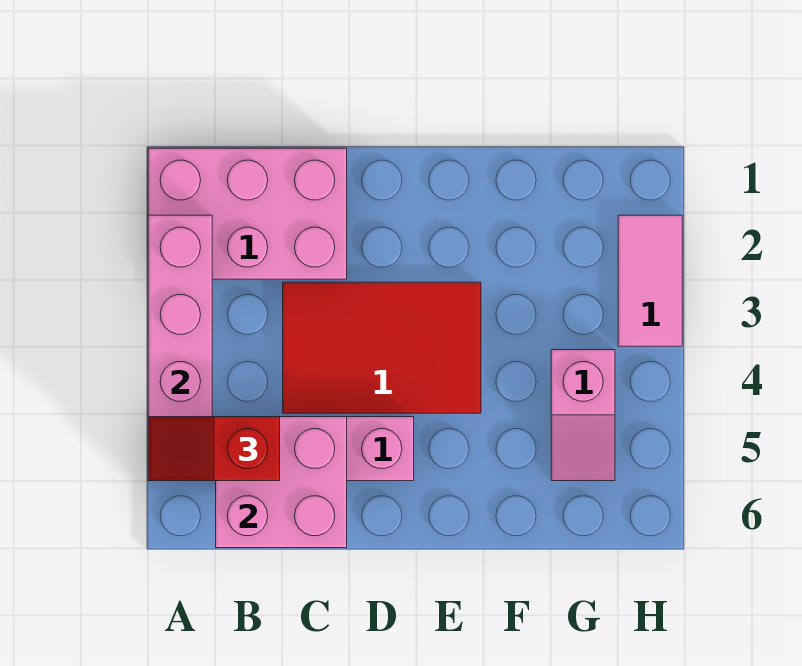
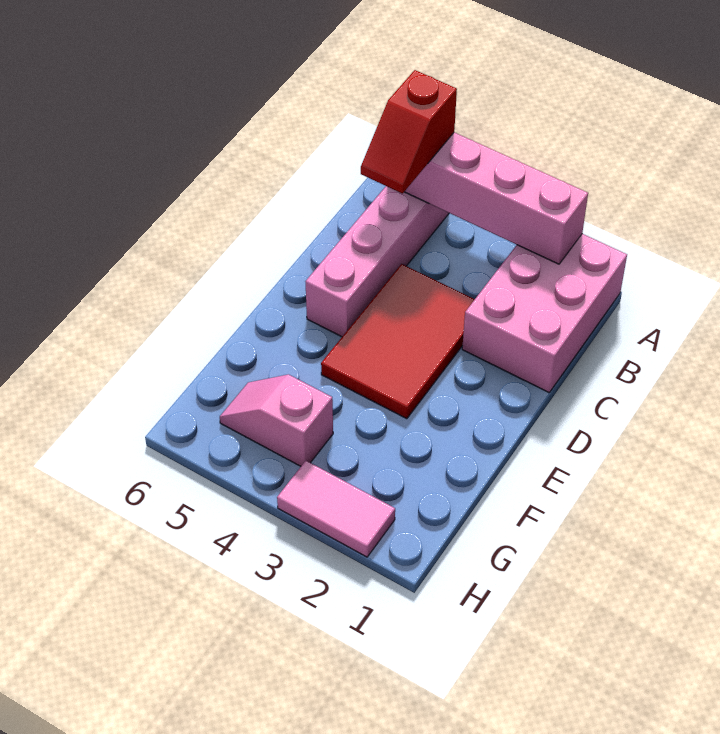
red slope A5:B5 level 3 top B -> red slope A5:B5 level 3 top A
pink brick B5:C6 level 2 -> none

